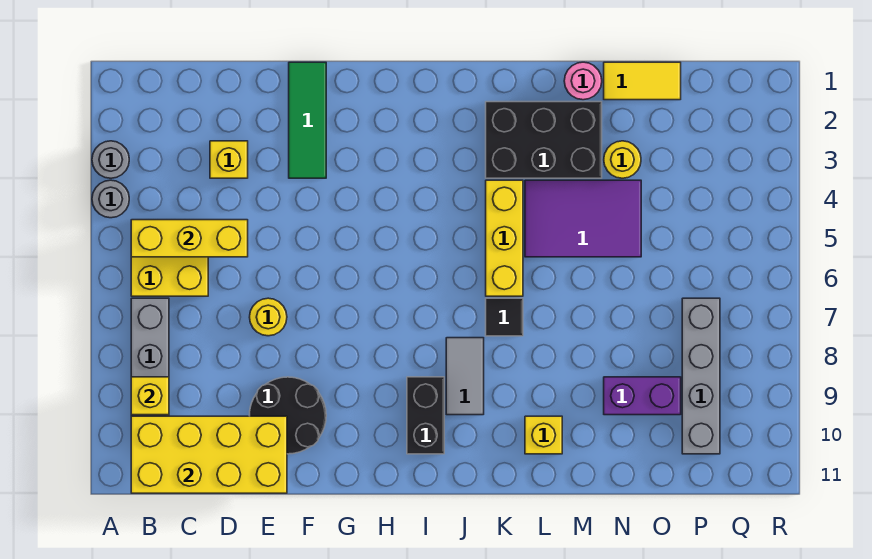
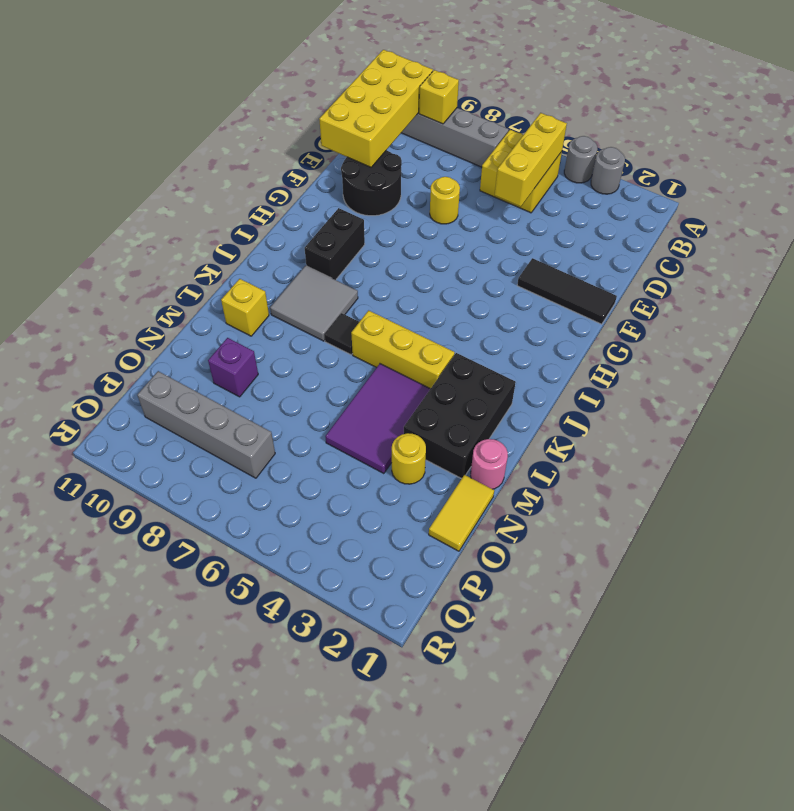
yellow brick D3 level 1 -> none
green tile F1:F3 level 1 -> black tile F1:F3 level 1
black brick I9:I10 level 1 -> black brick H9:I9 level 1
grey tile J8:J9 level 1 -> grey tile J8:K9 level 1
purple brick N9:O9 level 1 -> purple brick N9 level 1

